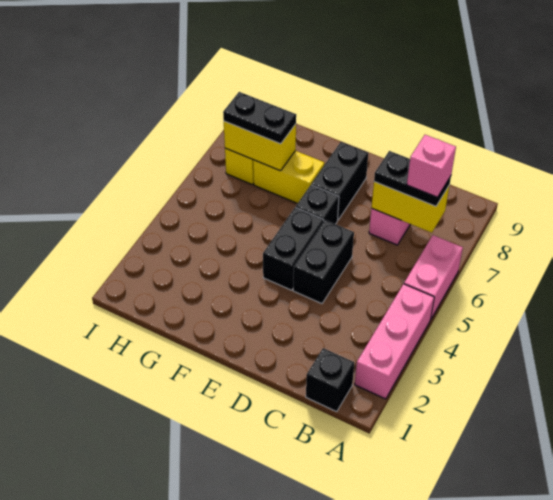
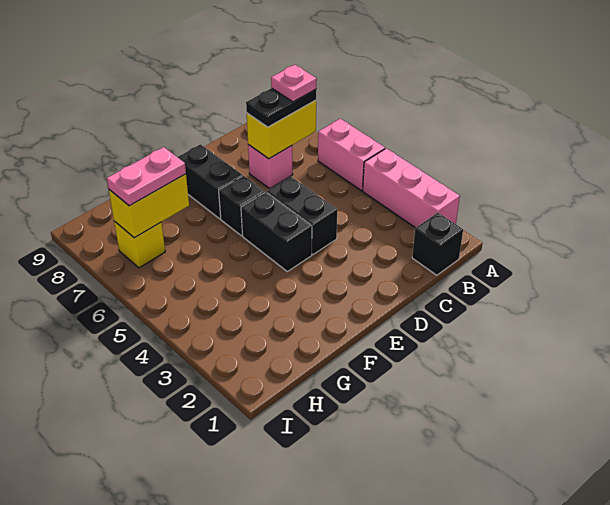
pink brick B7 level 4 -> pink plate B7 level 4
yellow brick F7:G7 level 1 -> none
black plate G7:H7 level 3 -> pink plate G7:H7 level 3

